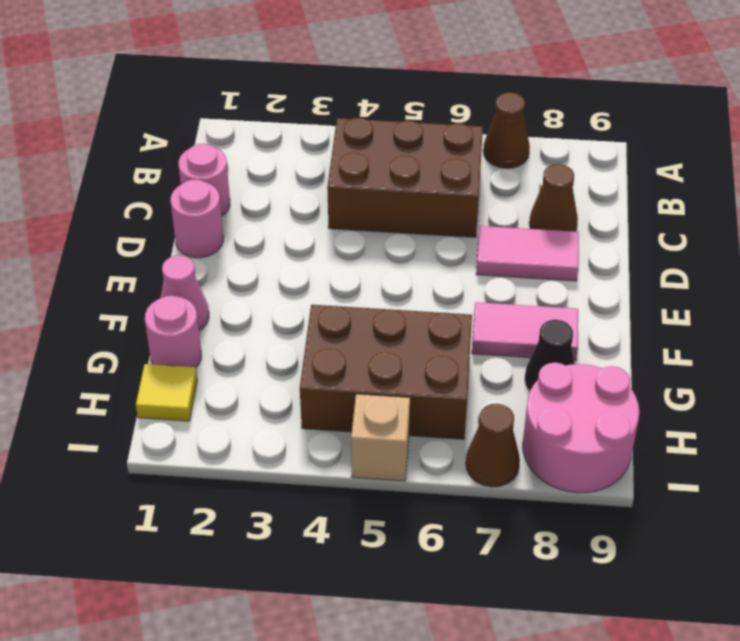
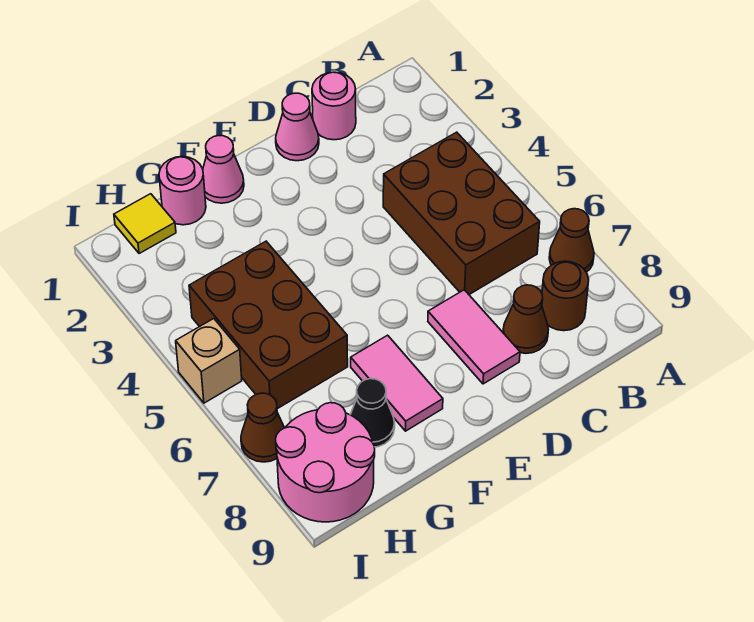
none -> brown round brick B8 level 1
pink round brick D1 level 1 -> pink cone D1 level 1

